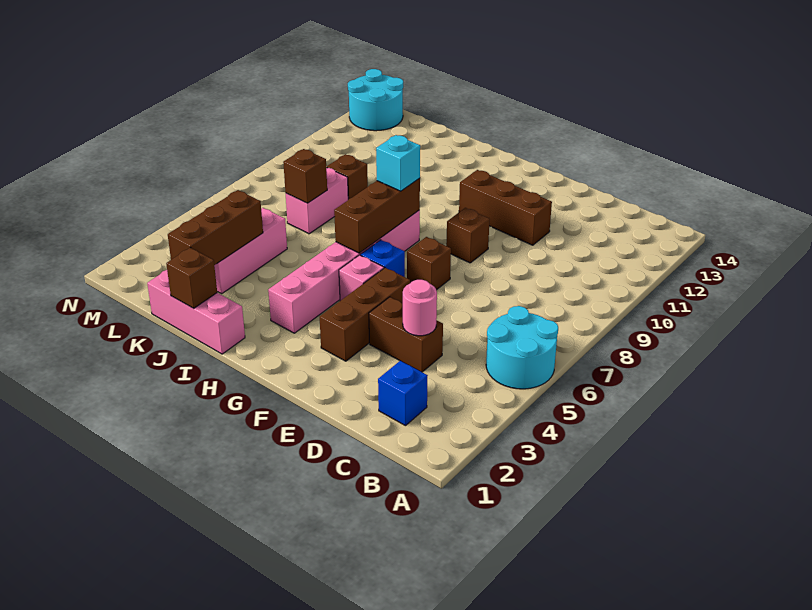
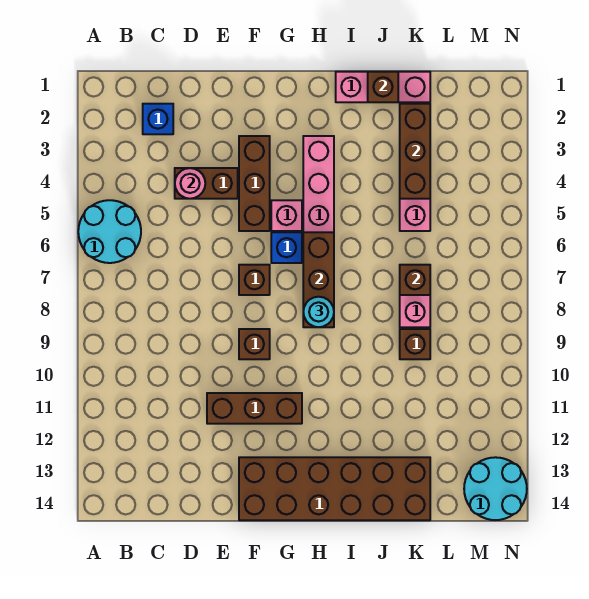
none -> brown brick F13:K14 level 1
cyan brick H8 level 3 -> cyan round brick H8 level 3

